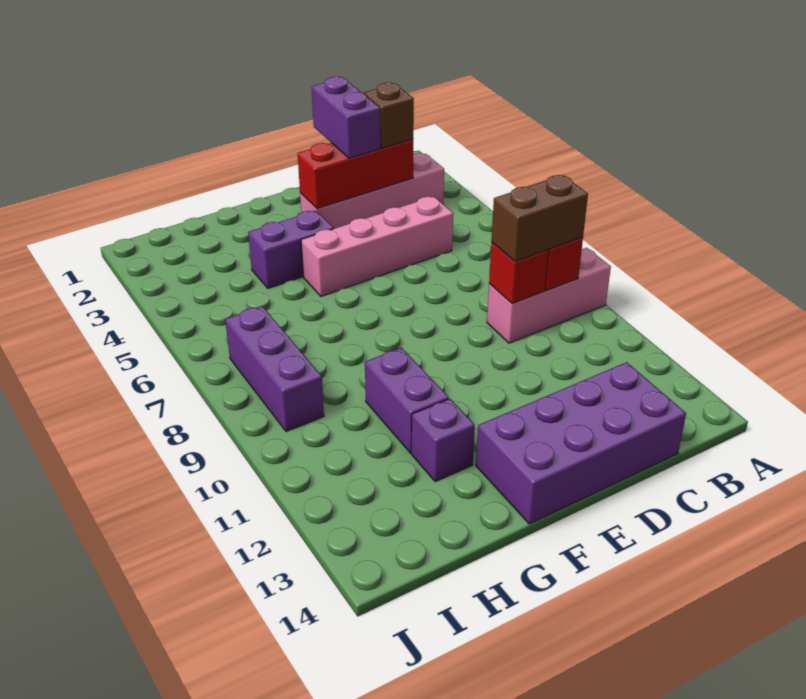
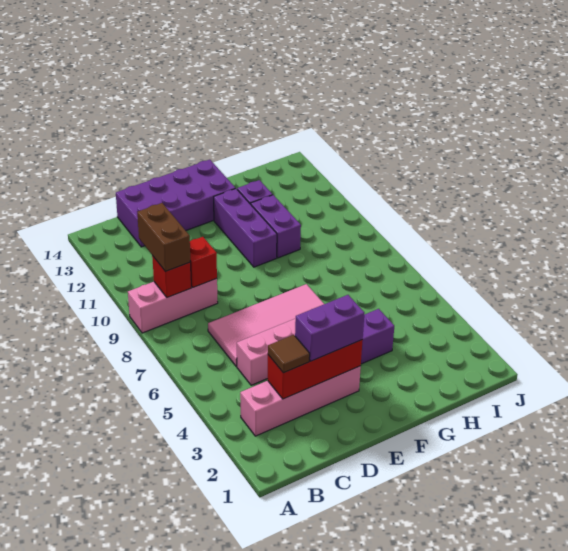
brown brick B9:C9 level 3 -> brown brick B9:B10 level 3
brown brick C3 level 3 -> brown tile C3 level 3
none -> pink tile C6:F7 level 1
purple brick D2:D3 level 3 -> purple brick D3:E3 level 3
purple brick I7:I9 level 1 -> purple brick F10:F12 level 1

